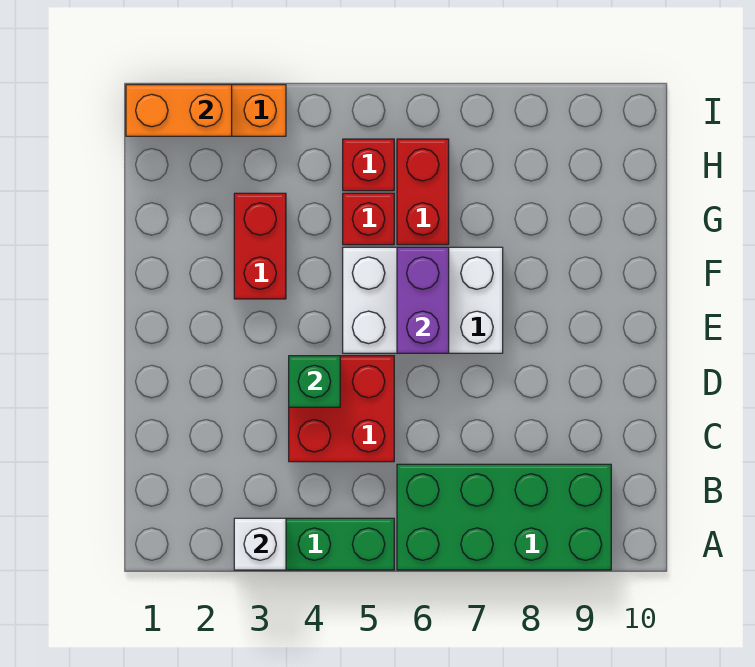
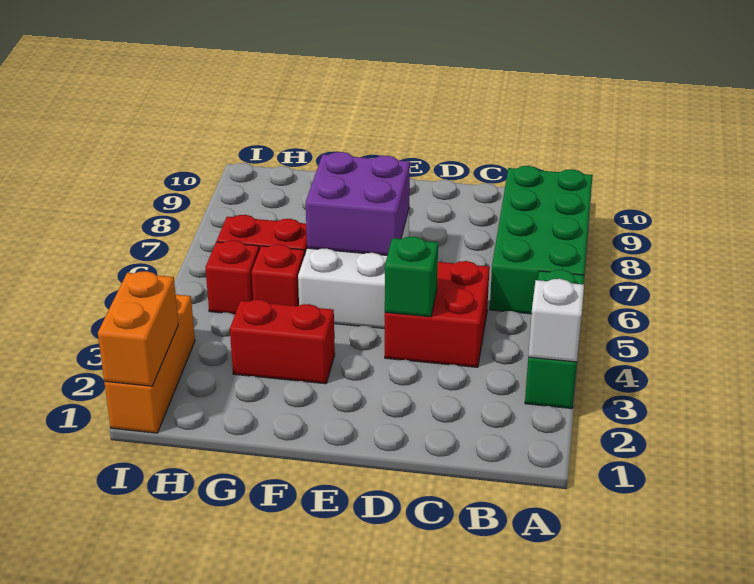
purple brick E6:F6 level 2 -> purple brick E6:F7 level 2

